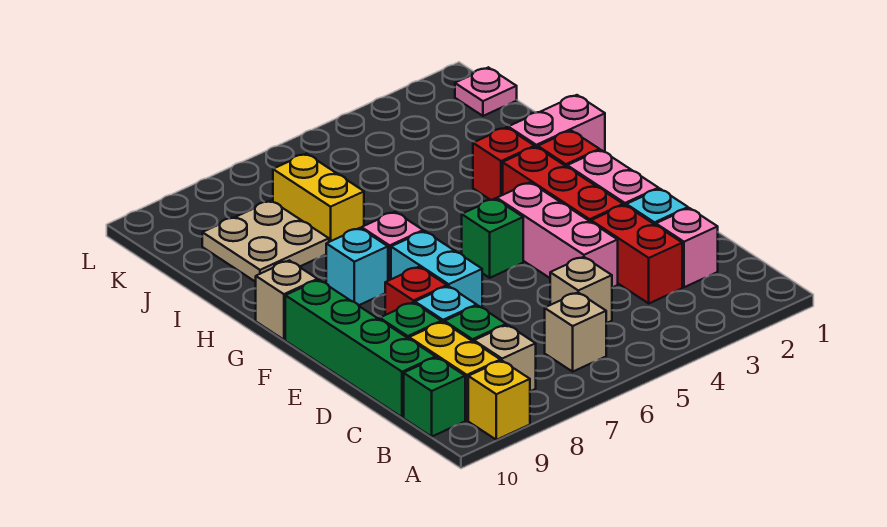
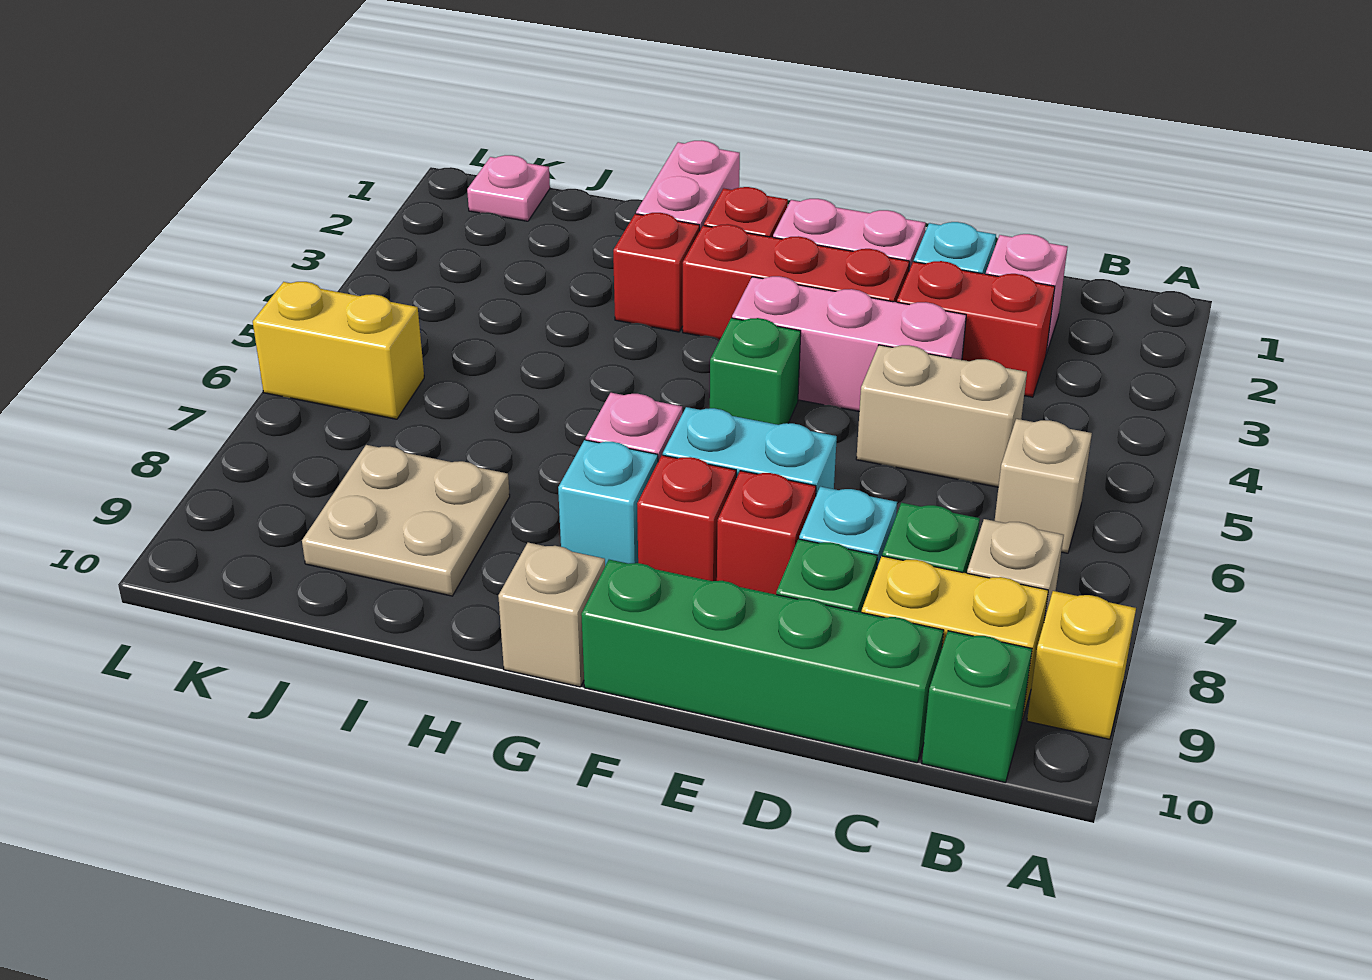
tan brick C5 level 1 -> tan brick C5:D5 level 1
none -> red brick F8 level 1
yellow brick I7:J7 level 1 -> yellow brick K6:L6 level 1

